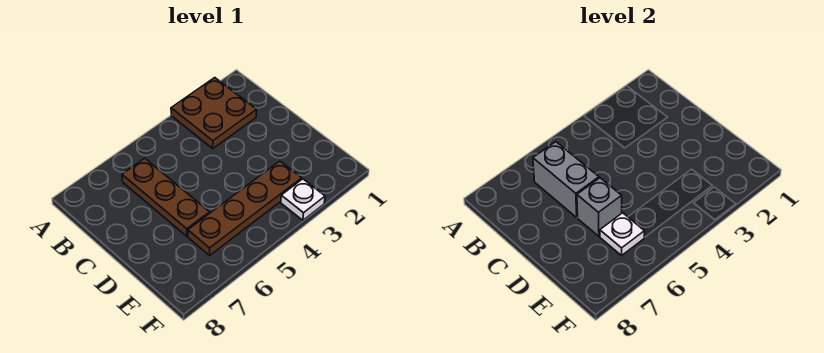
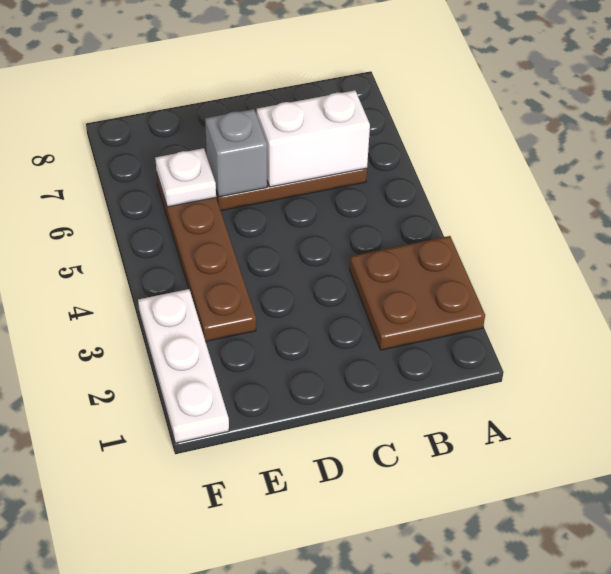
grey brick B6:C6 level 2 -> white brick B6:C6 level 2
white plate F3 level 1 -> white plate F1:F3 level 1

